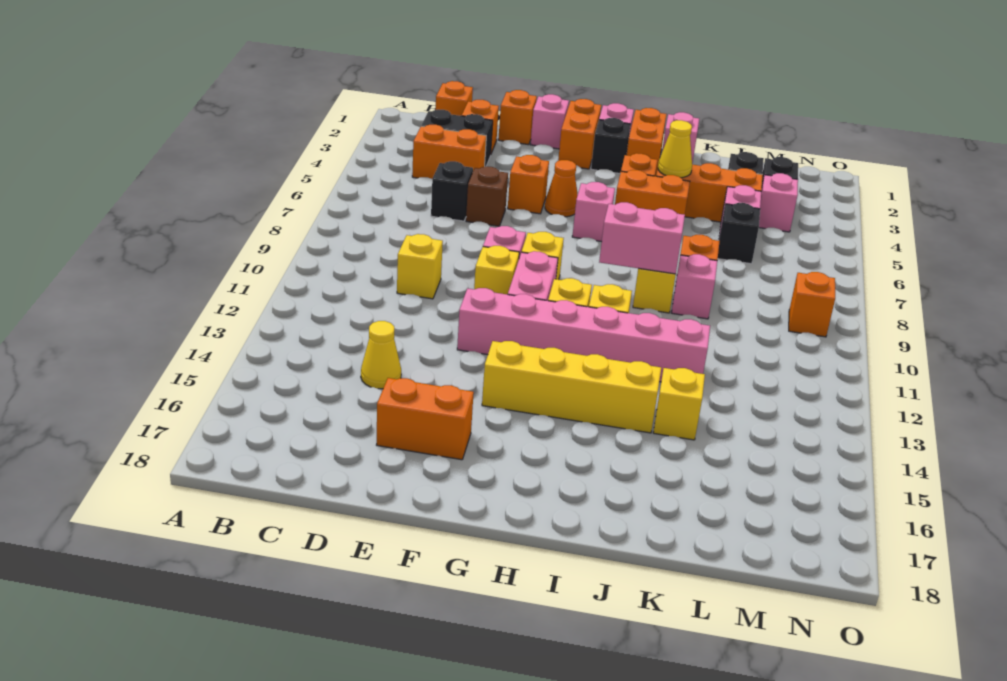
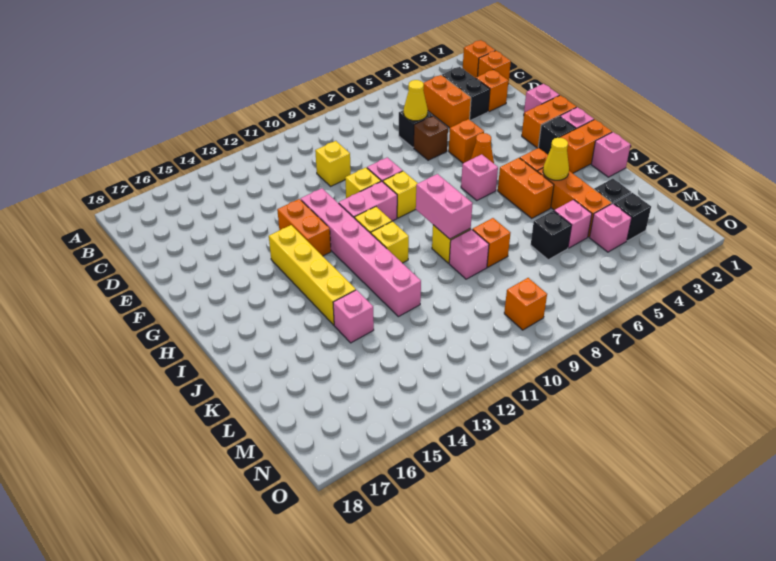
yellow cone D14 level 1 -> yellow cone D6 level 2
orange brick E1 level 1 -> orange brick B1 level 1
orange brick E16:F16 level 1 -> orange brick F13:G13 level 1
yellow brick K14 level 1 -> pink brick K14 level 1

